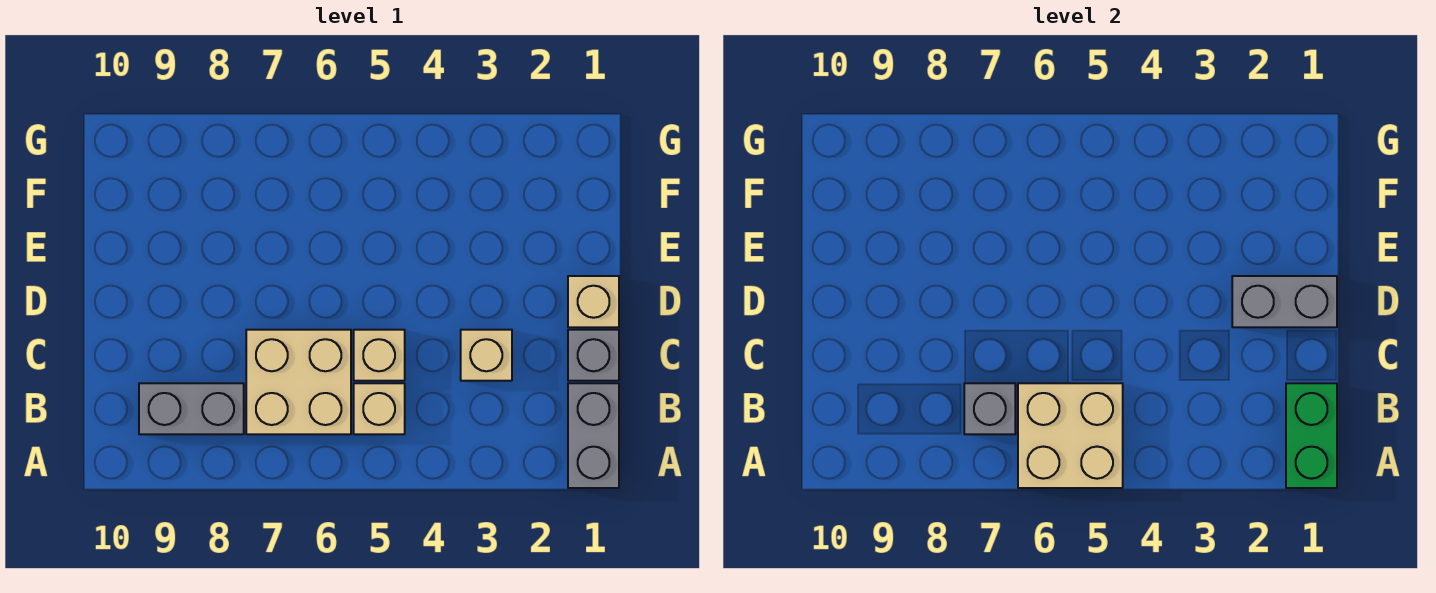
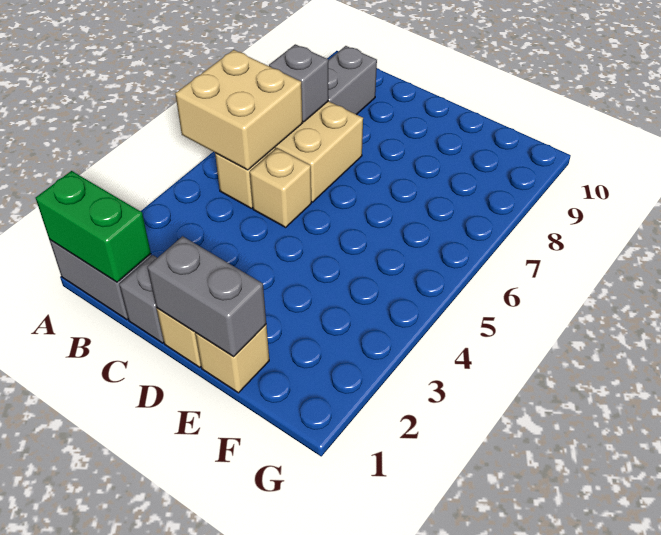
tan brick C3 level 1 -> tan brick E1 level 1
grey brick D1:D2 level 2 -> grey brick D1:E1 level 2

